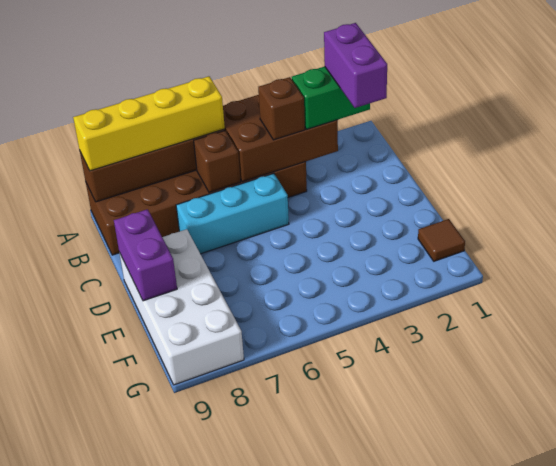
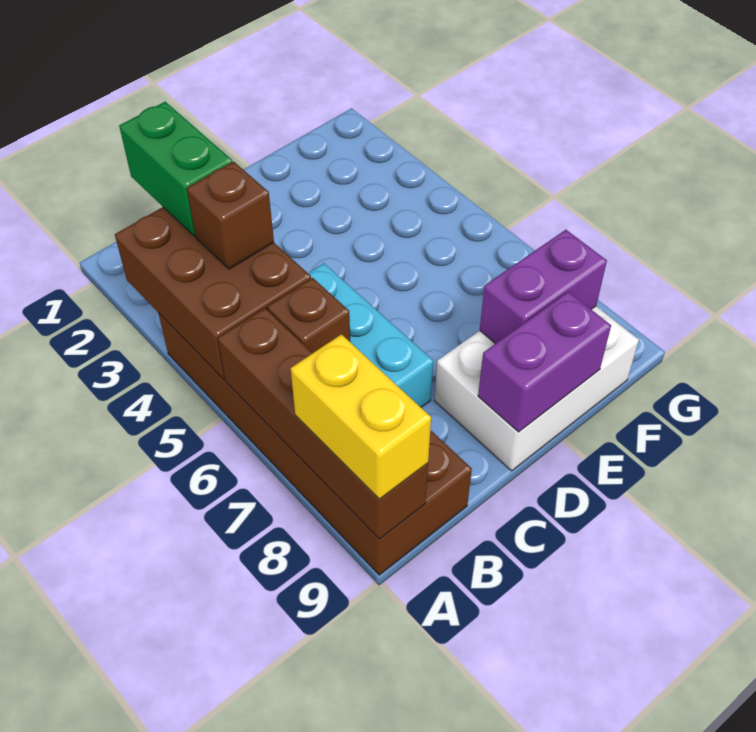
yellow brick A6:A9 level 3 -> yellow brick A8:A9 level 3
purple brick B2:C2 level 4 -> purple brick E8:F8 level 2
white brick D8:G9 level 1 -> white brick D8:F9 level 1
brown tile F1 level 1 -> none

